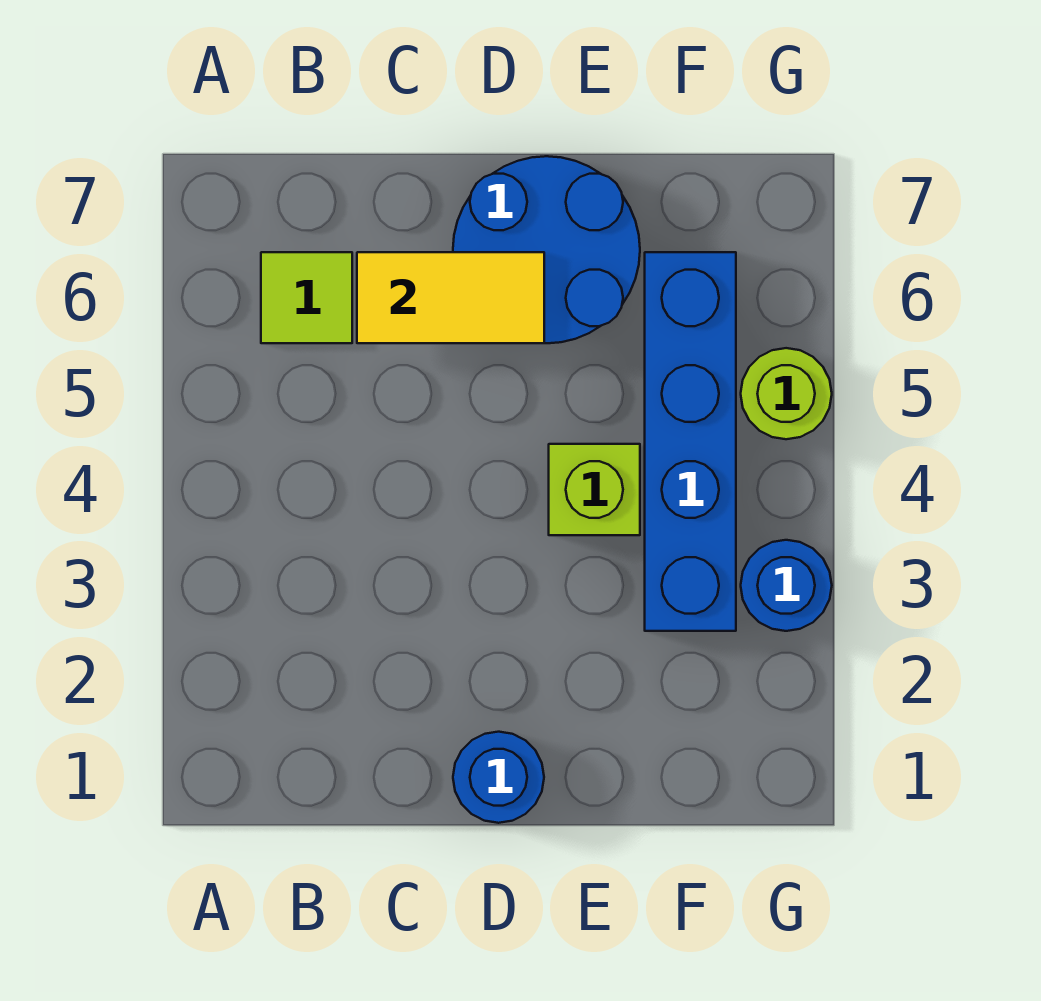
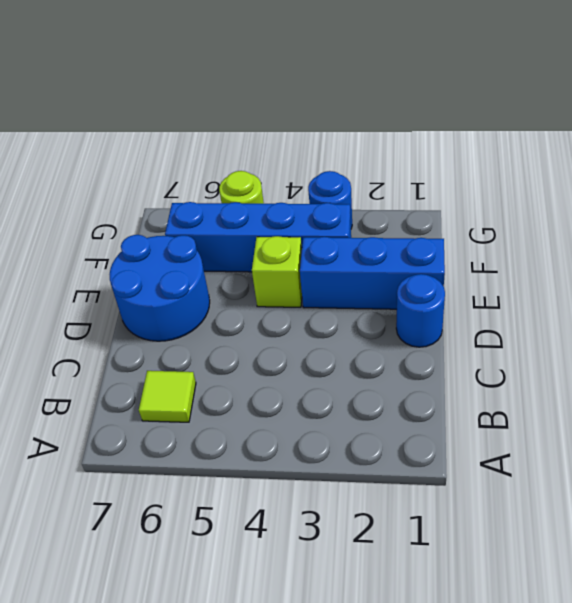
yellow tile C6:D6 level 2 -> none
none -> blue brick E1:E3 level 1

